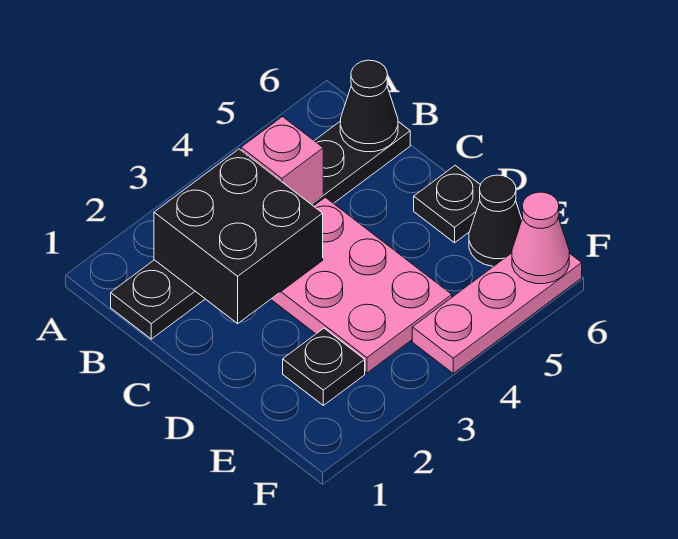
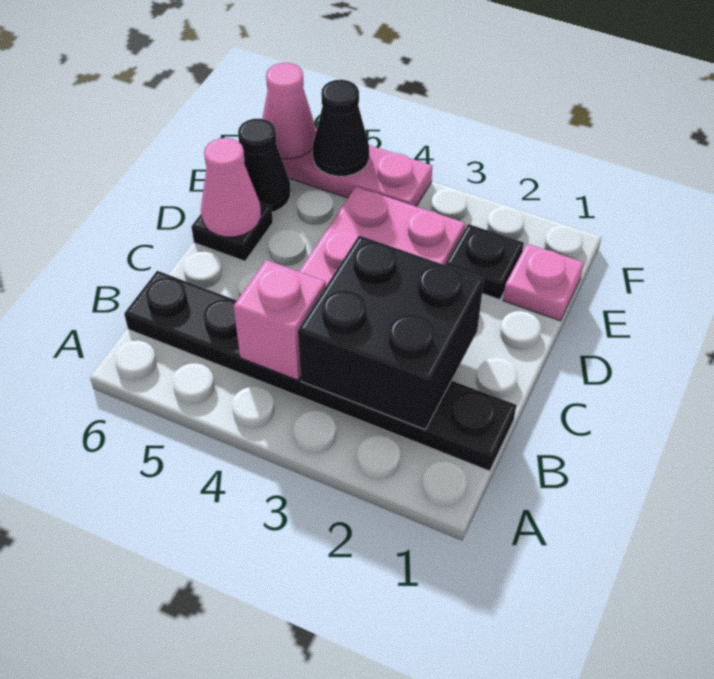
black cone B6 level 2 -> black cone F5 level 2
none -> pink cone D6 level 2
none -> pink plate E1 level 1

